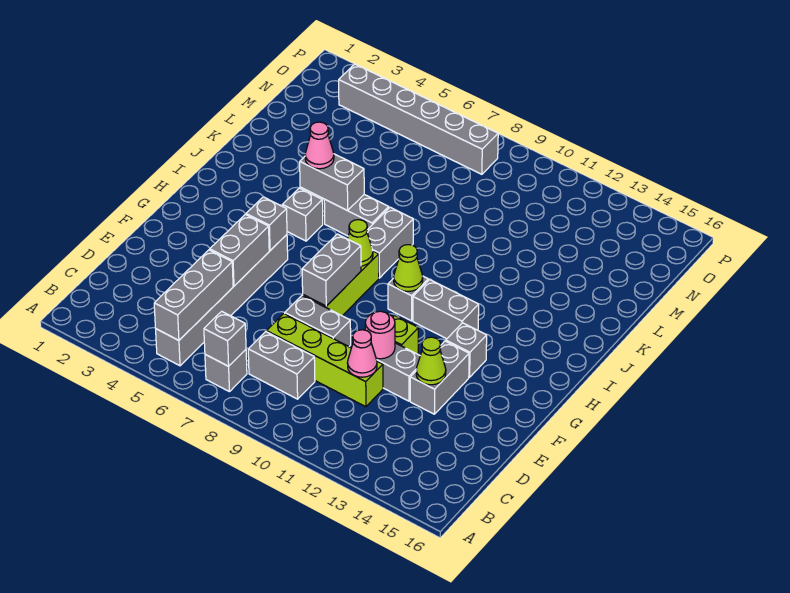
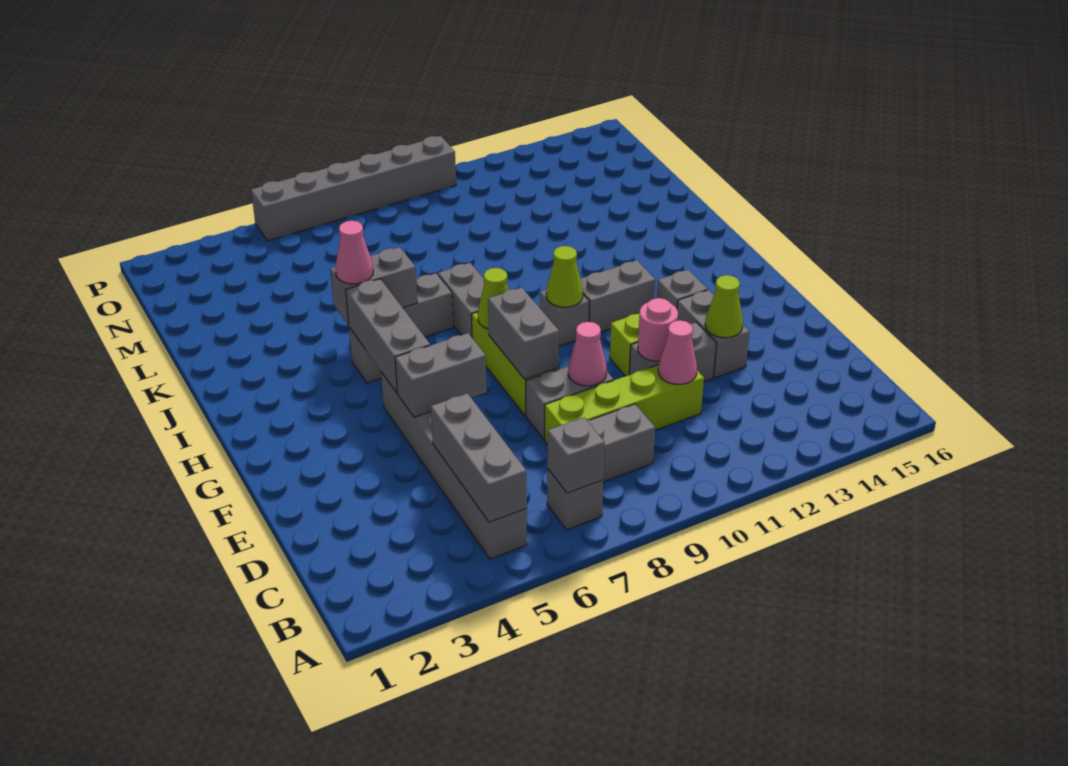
grey brick E5:F5 level 2 -> grey brick F5:F6 level 2
none -> pink cone E9 level 2
grey brick G5 level 2 -> grey brick G5:I5 level 2
grey brick O3:O8 level 1 -> grey brick P5:P10 level 1

